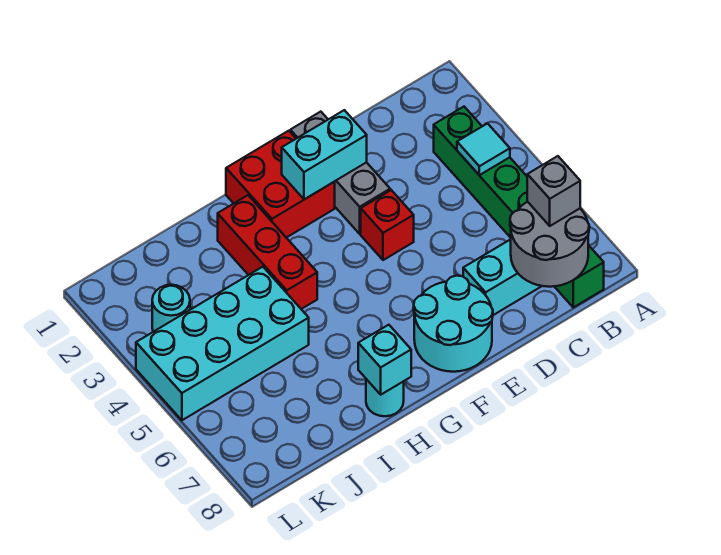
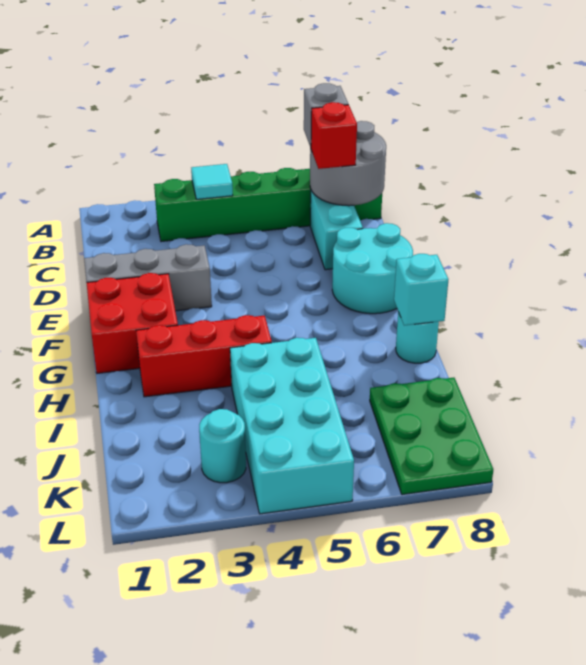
cyan brick E2:F2 level 2 -> none
red brick E4 level 1 -> red brick C7 level 3
none -> green plate J7:L8 level 1

